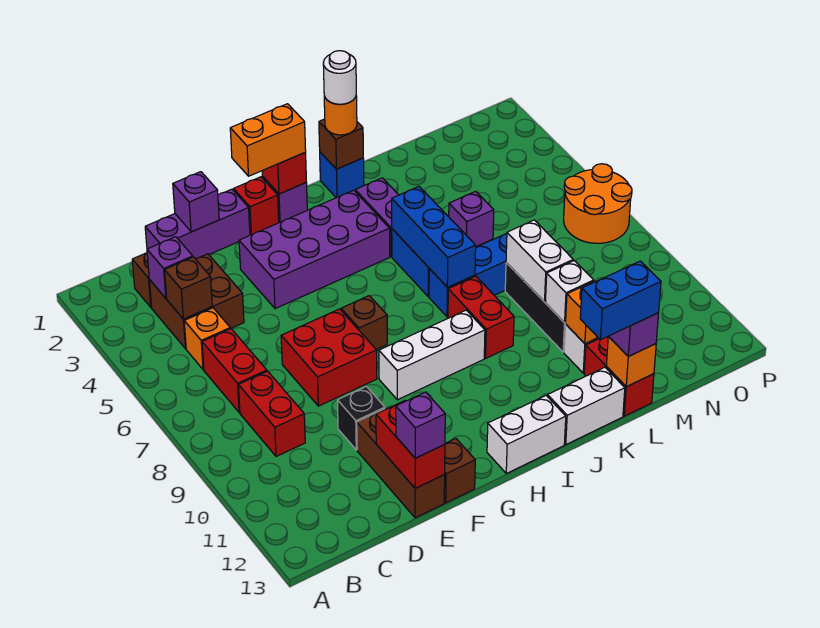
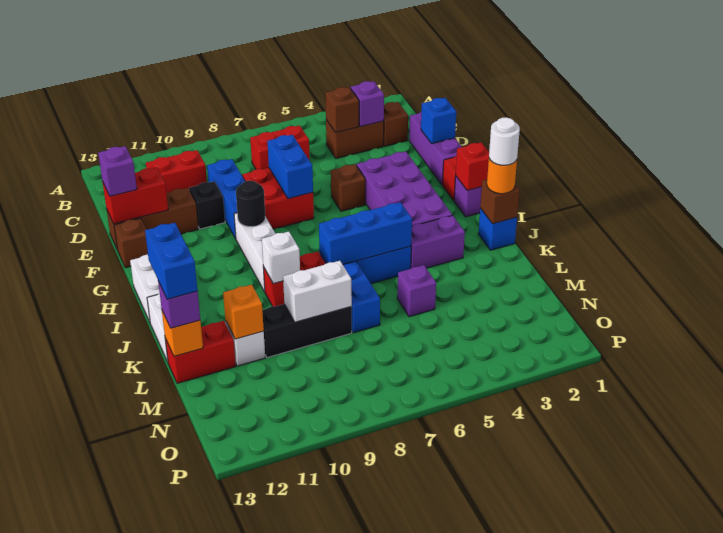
brown brick C3:D4 level 1 -> brown brick C3:C4 level 1
orange brick C5 level 1 -> none
red brick C8:C9 level 1 -> red brick C10:C11 level 1
none -> blue brick D9:F9 level 1
purple brick E1 level 2 -> blue brick E1 level 2
none -> blue brick E7:F7 level 2
orange brick G1:H1 level 3 -> none
brown brick G7 level 1 -> brown brick F5 level 1
none -> black round brick G9 level 2
white brick L10 level 2 -> white brick J9 level 2
orange round brick O6:P7 level 1 -> none

